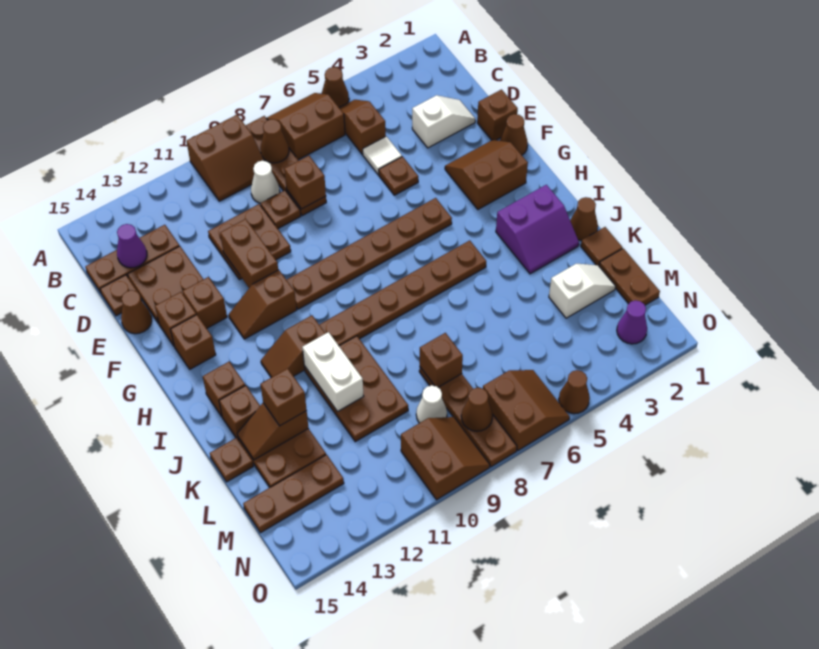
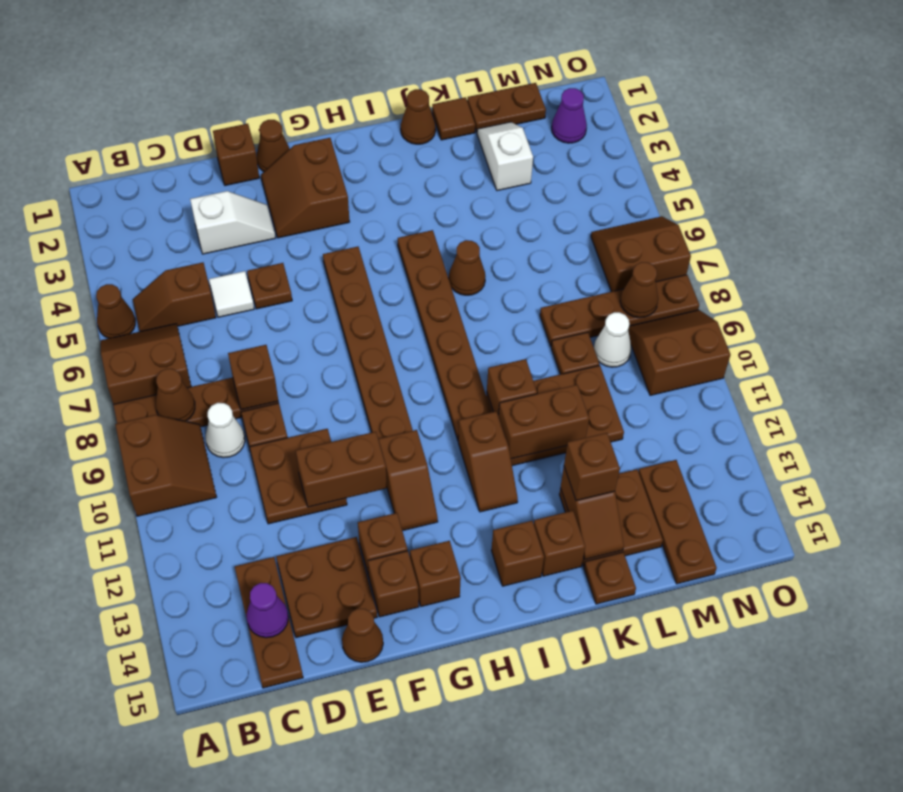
brown slope A6:B7 level 1 top B -> brown slope A6:B7 level 1 top 7
white slope D2:D3 level 1 top 3 -> white slope D3:E3 level 1 top D
brown plate D15 level 1 -> brown plate L9 level 1
purple slope I2:J3 level 1 top I -> none
white brick J11:K11 level 2 -> brown brick J11:K11 level 2
brown brick L8 level 2 -> brown brick J10 level 2
brown cone O5 level 1 -> brown cone J6 level 1

